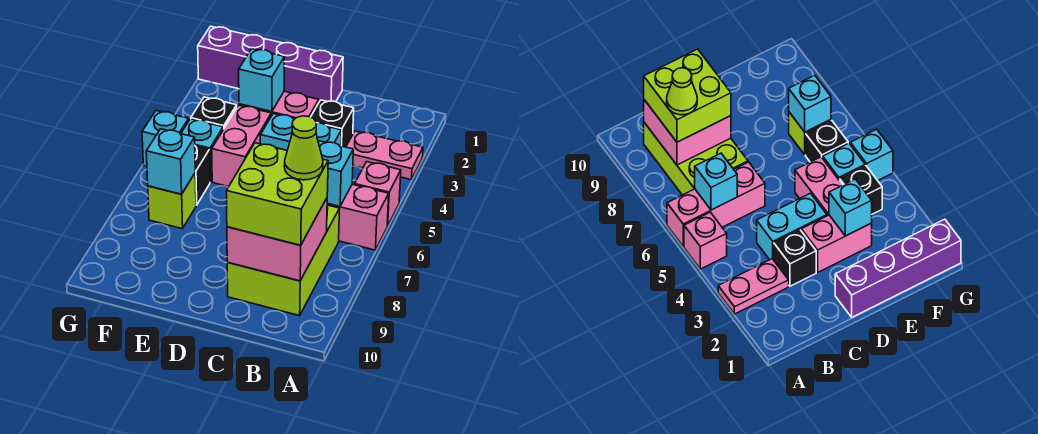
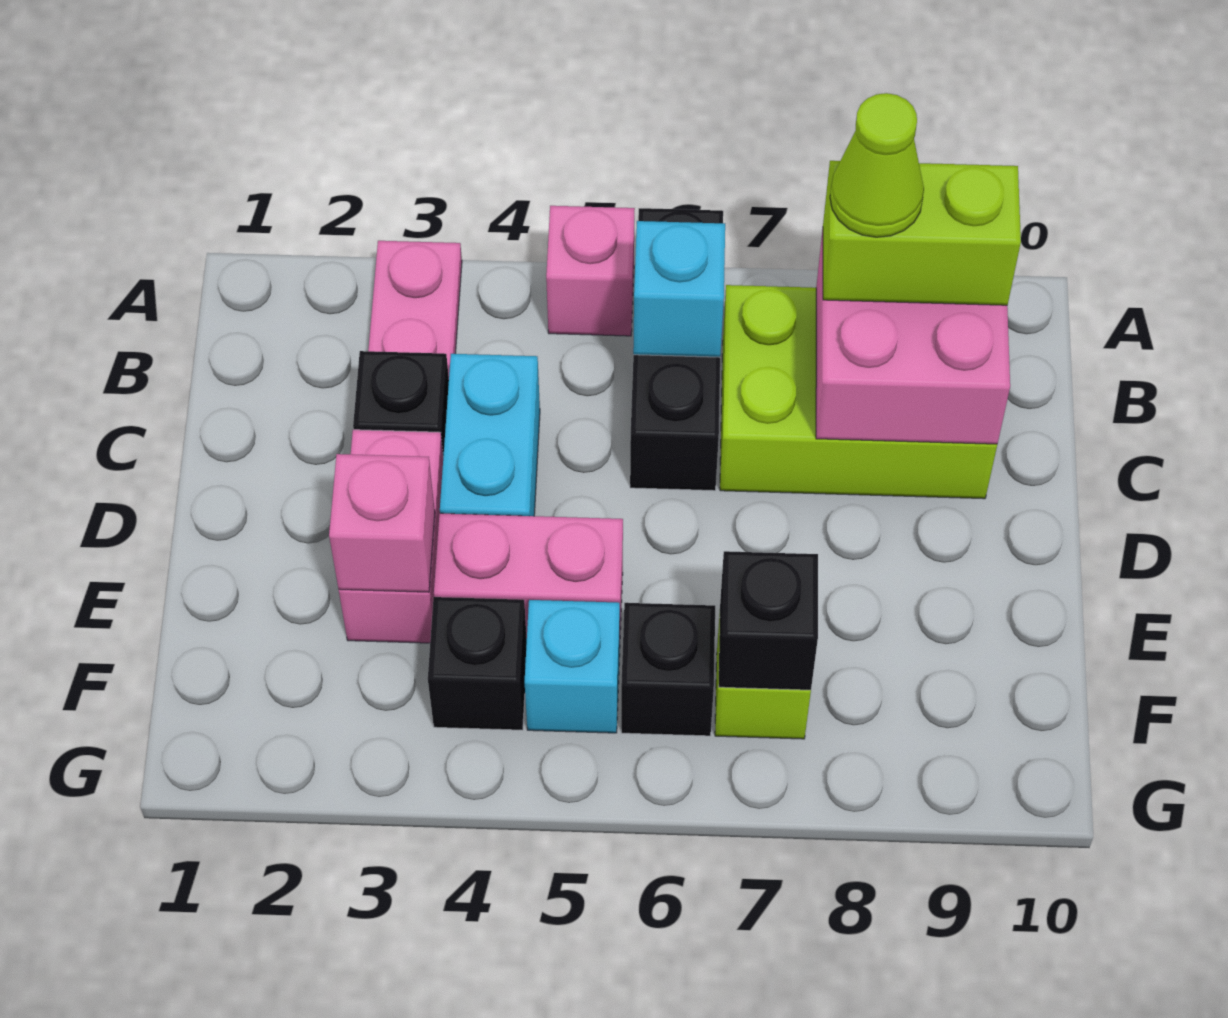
pink brick A6:C6 level 1 -> black brick A6:C6 level 1
lime brick B8:C9 level 3 -> lime brick B8:B9 level 3
purple brick D1:G1 level 1 -> none
cyan brick E3 level 2 -> pink brick E3 level 2
cyan brick F7 level 2 -> black brick F7 level 2
cyan brick G5 level 1 -> none

